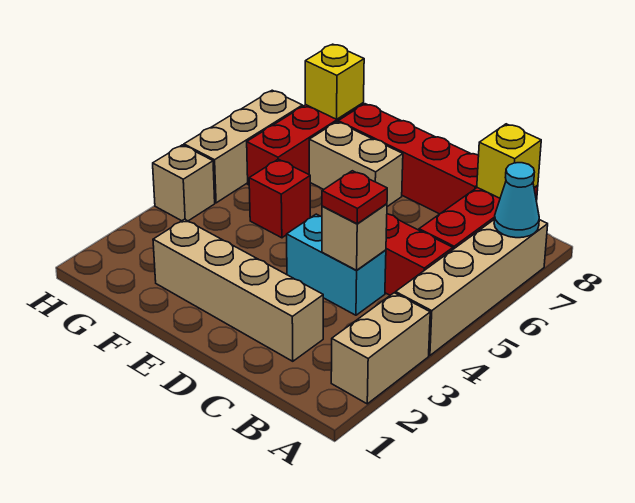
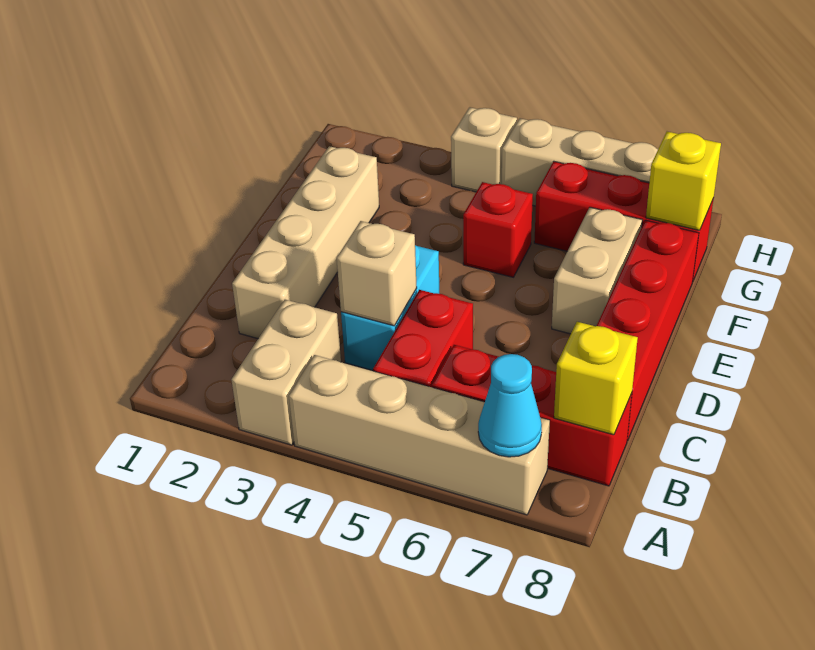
tan brick A2:A3 level 1 -> tan brick A3:B3 level 1
red plate C4 level 3 -> none

